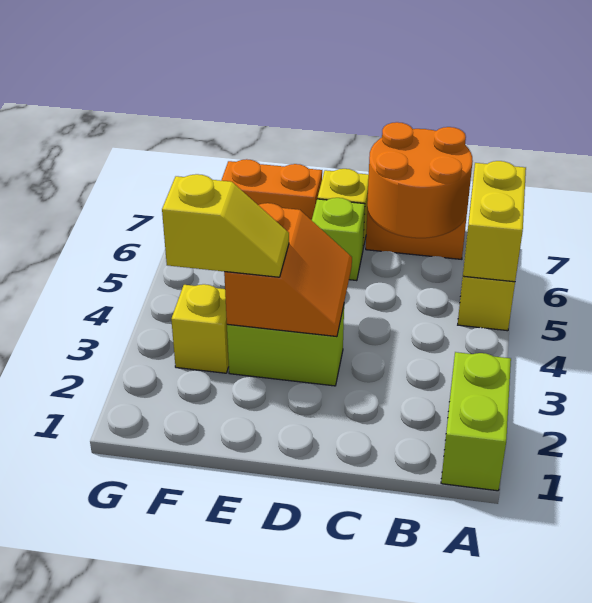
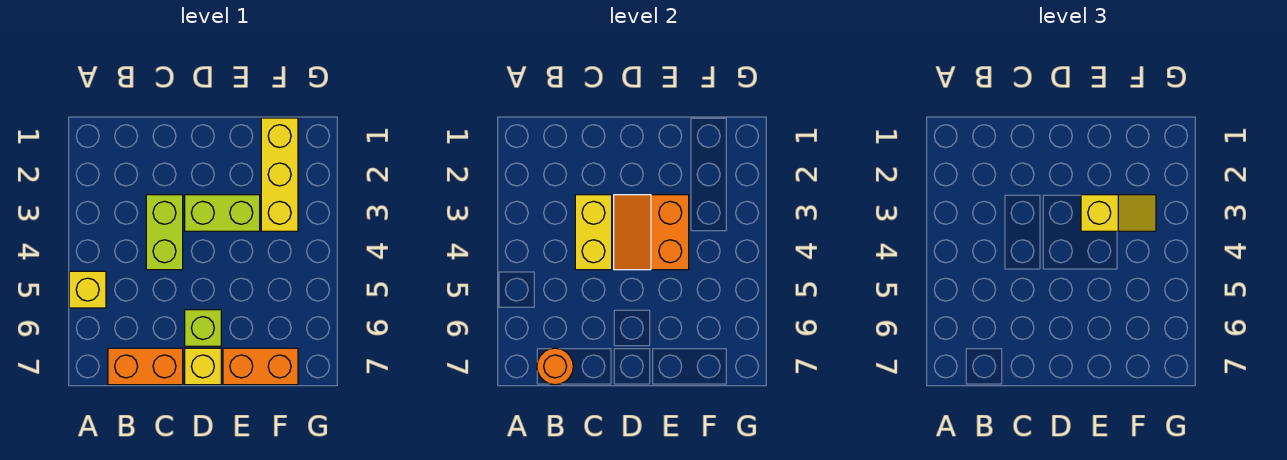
lime brick A1:A2 level 1 -> lime brick C3:C4 level 1
yellow brick A5:A6 level 2 -> yellow brick C3:C4 level 2
orange round brick B6:C7 level 2 -> orange round brick B7 level 2
yellow slope E3:F3 level 3 top F -> yellow slope E3:F3 level 3 top E
yellow brick F3 level 1 -> yellow brick F1:F3 level 1

